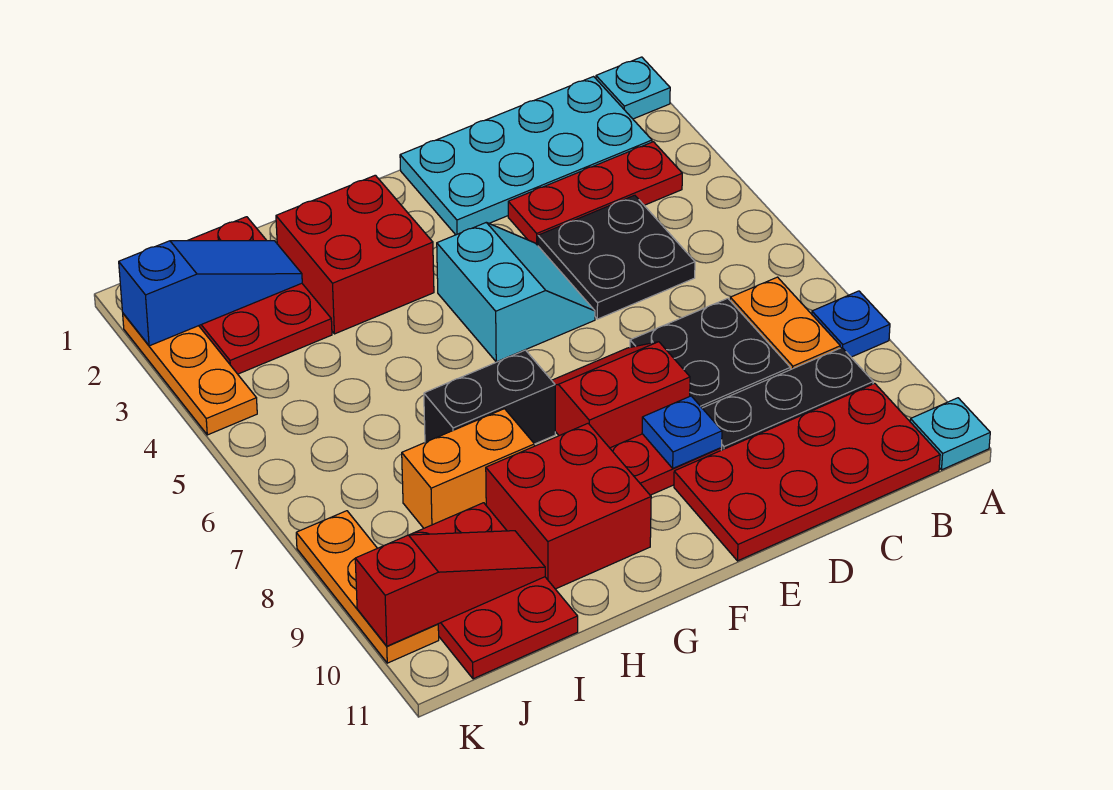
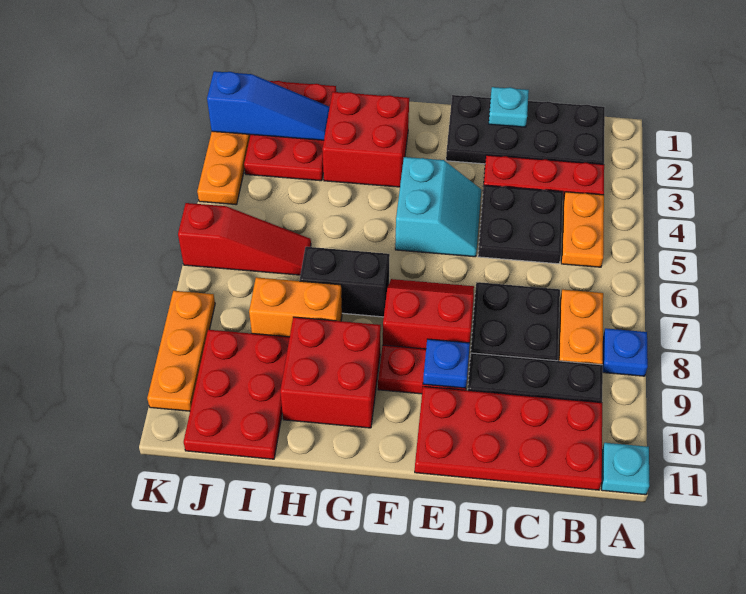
cyan plate A1 level 1 -> cyan plate D1 level 2
cyan plate B1:E2 level 1 -> black plate B1:E2 level 1
none -> orange plate B4:B5 level 1
red slope I10:K10 level 2 top K -> red slope I6:K6 level 1 top K

